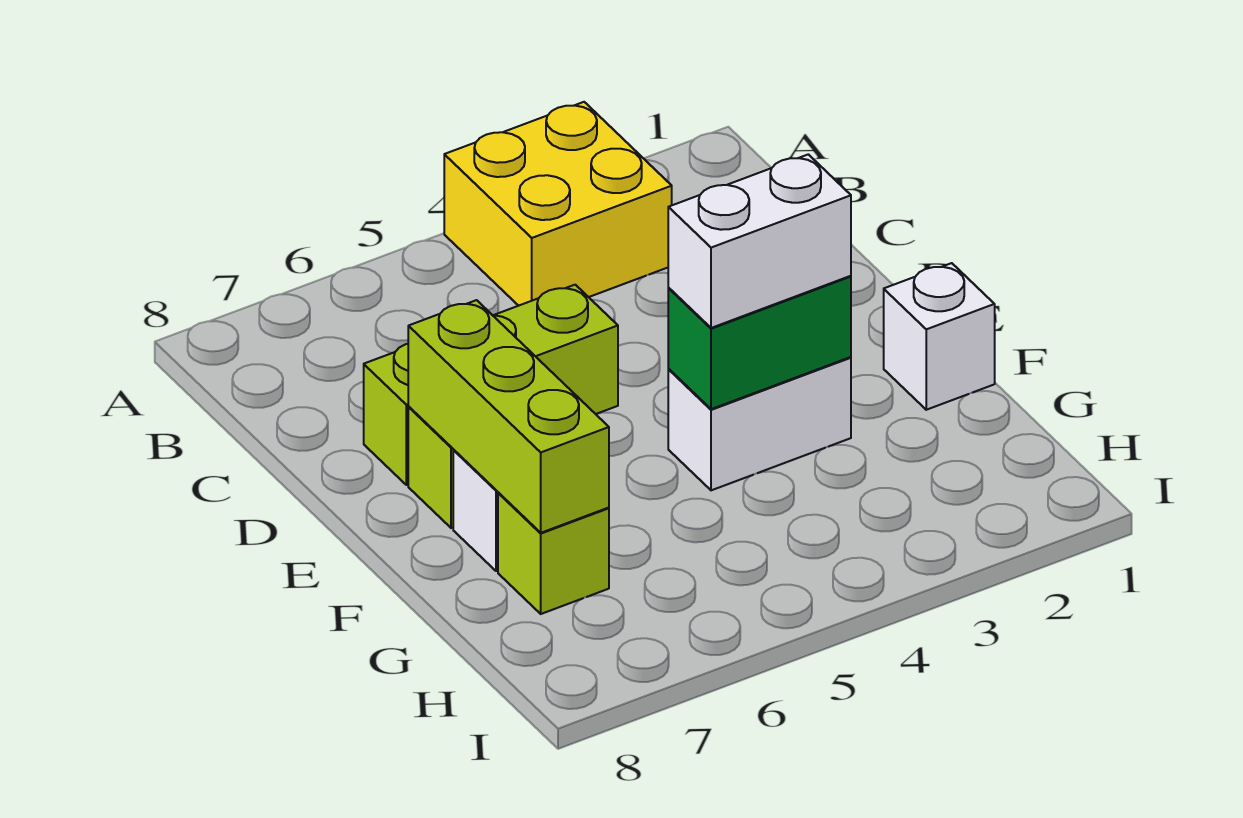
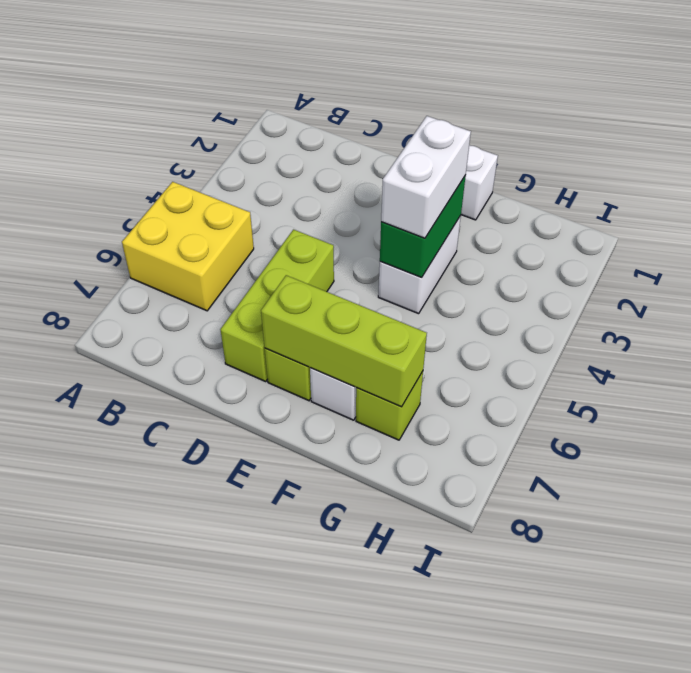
yellow brick A3:B4 level 1 -> yellow brick A5:B6 level 1

